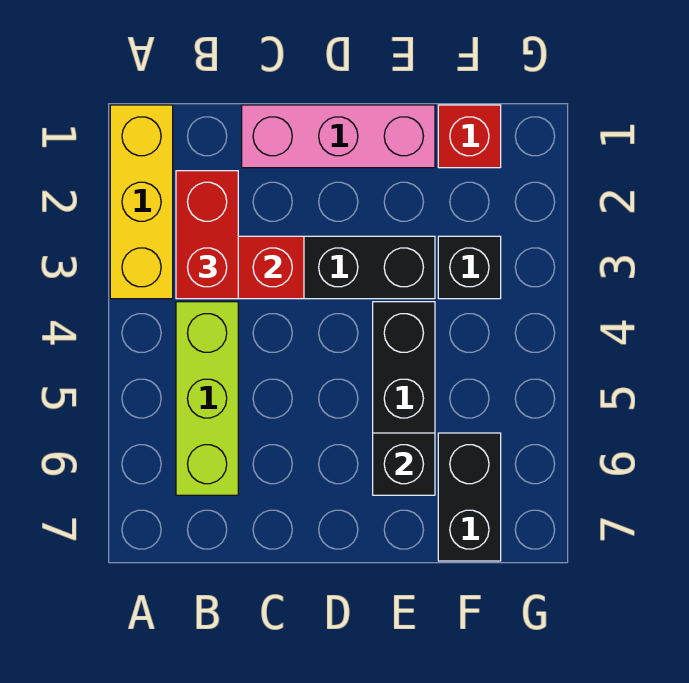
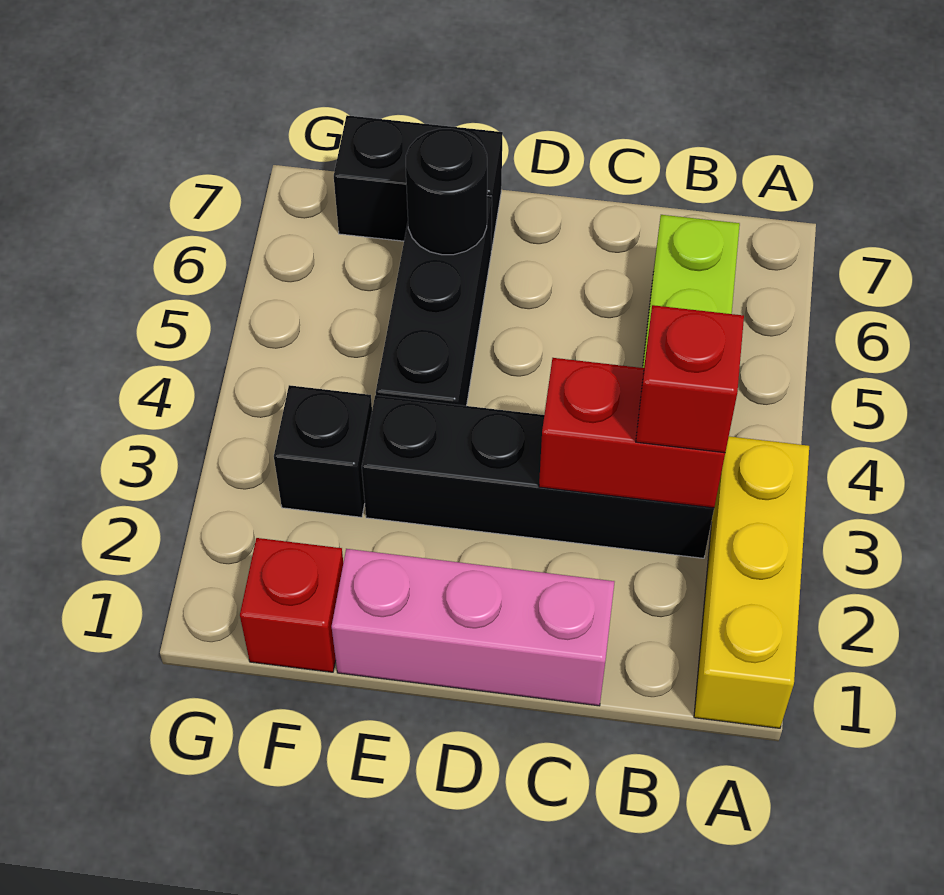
red brick B2:B3 level 3 -> red brick B3 level 3
black brick E6 level 2 -> black round brick E6 level 2
black brick F6:F7 level 1 -> black brick E7:F7 level 1

